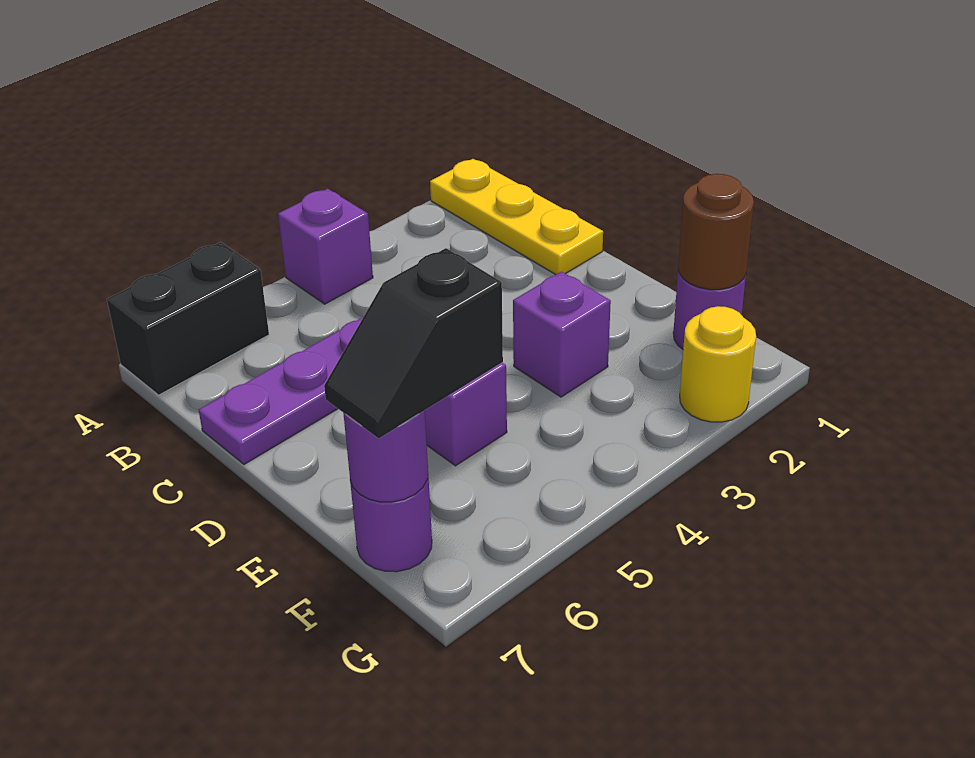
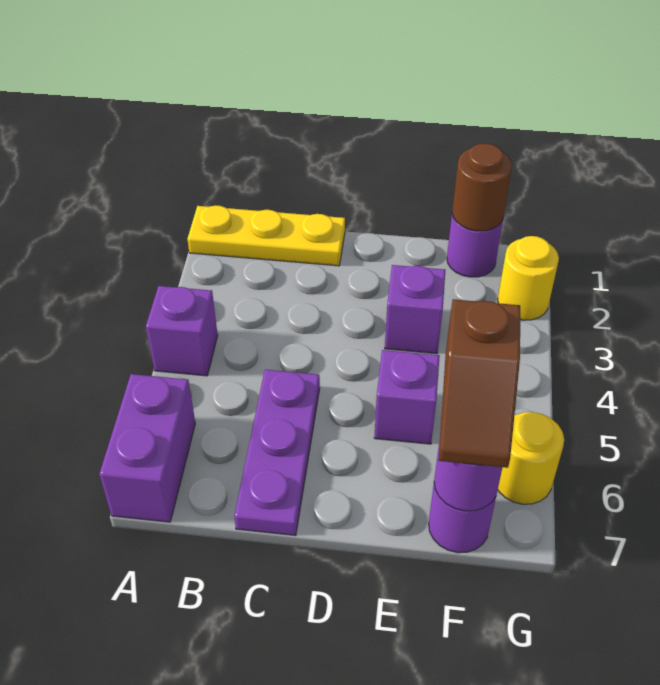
black brick A6:A7 level 1 -> purple brick A6:A7 level 1
black slope F6:F7 level 3 top 6 -> brown slope F6:F7 level 3 top 6
none -> yellow round brick G6 level 1

